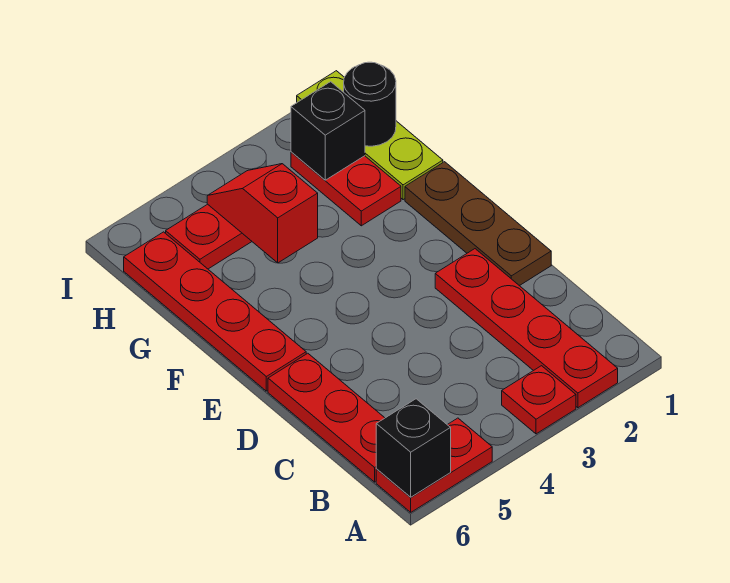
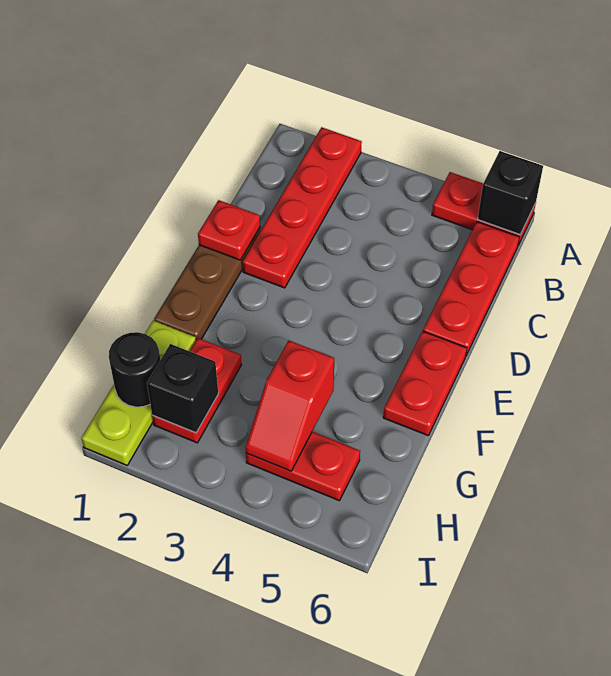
red plate A3 level 1 -> red plate D1 level 2
red plate E6:H6 level 1 -> red plate E6:F6 level 1

